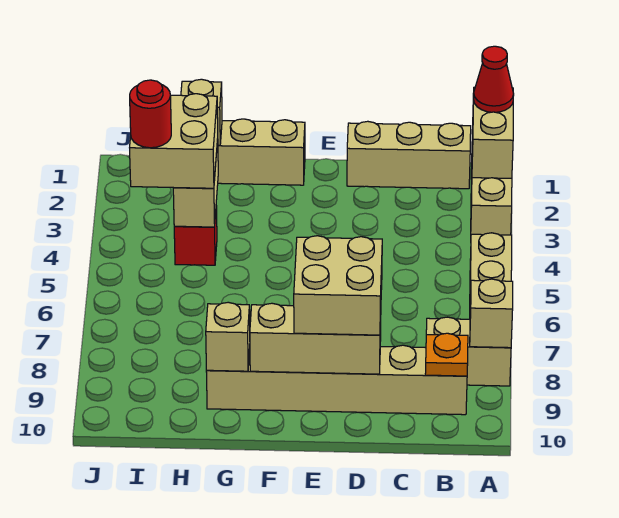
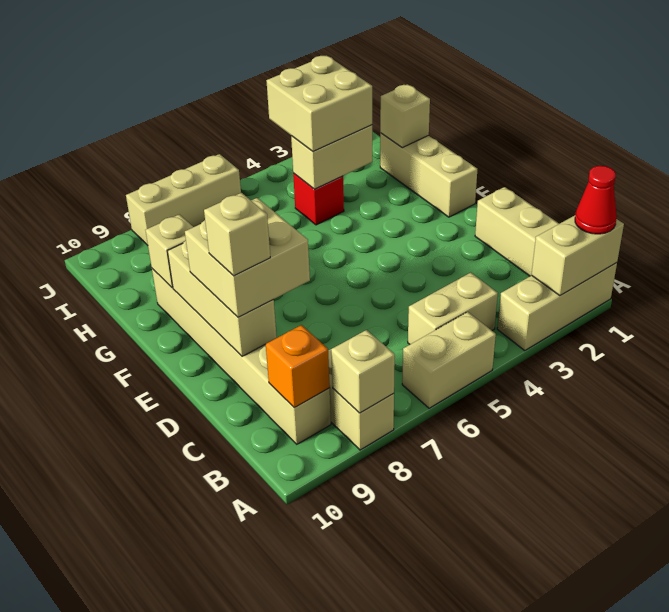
none -> tan brick B4:B5 level 1
orange plate B9 level 2 -> orange brick B9 level 2
none -> tan brick D9 level 4
red round brick I4 level 4 -> none
none -> tan brick J6:J8 level 1

